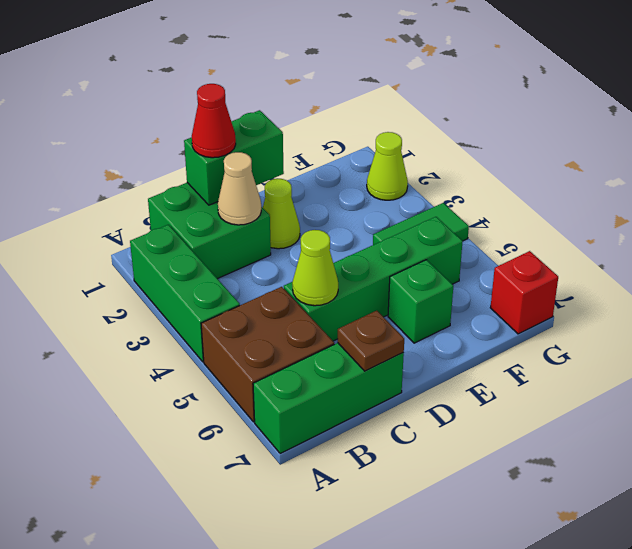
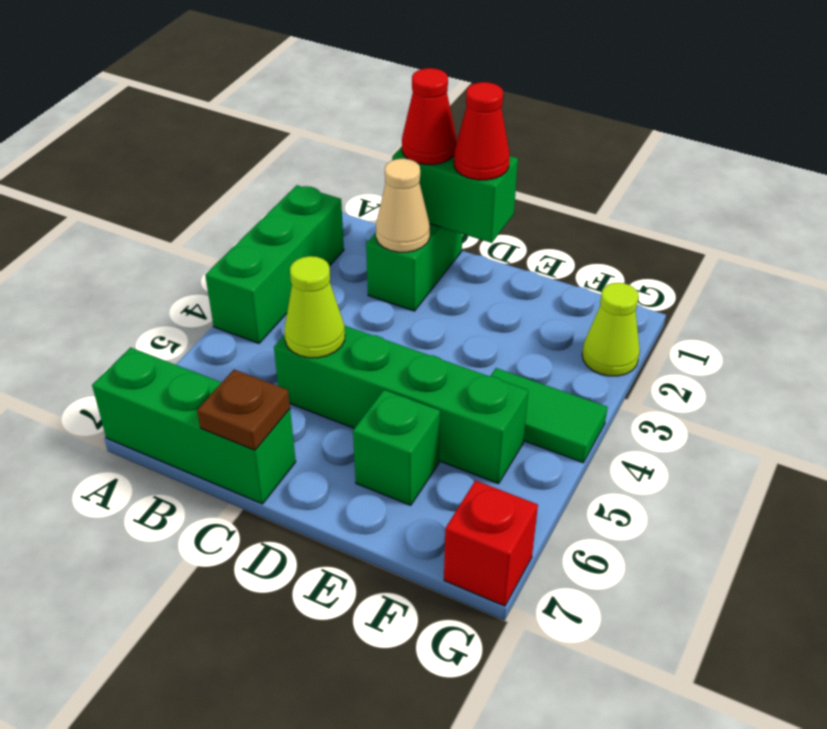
brown brick A5:B6 level 1 -> none
green brick B1:C2 level 1 -> green brick C1:C2 level 1
none -> red cone D1 level 3
lime cone D2 level 1 -> none

